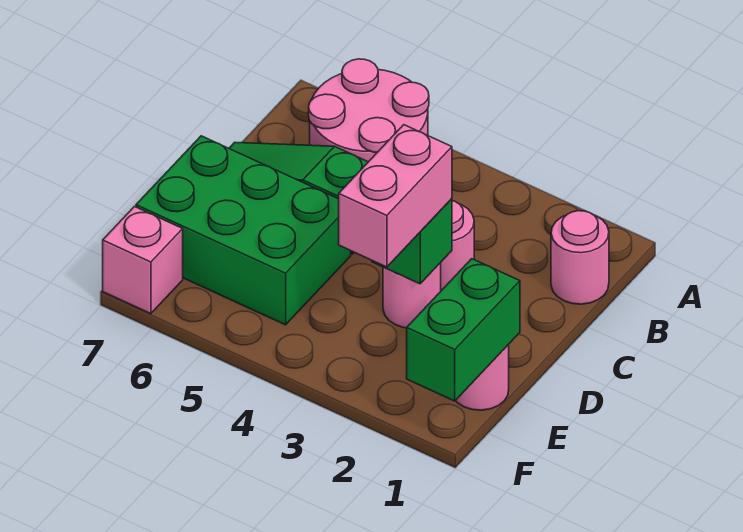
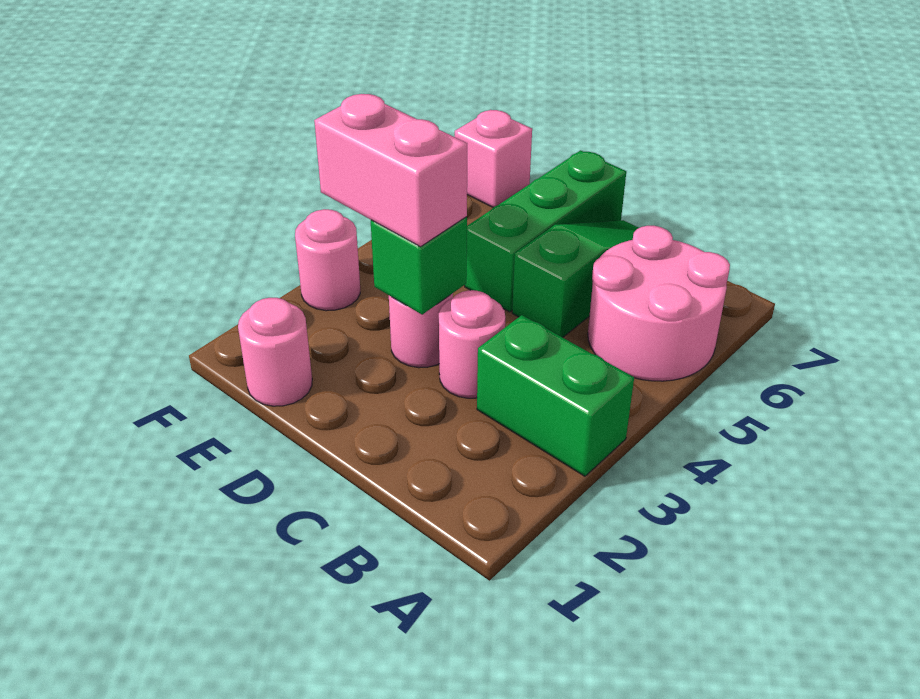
pink round brick B1 level 1 -> pink round brick F3 level 1
green brick D5:E7 level 1 -> green brick D5:D7 level 1
green brick E1:F1 level 2 -> green brick A3:B3 level 1

